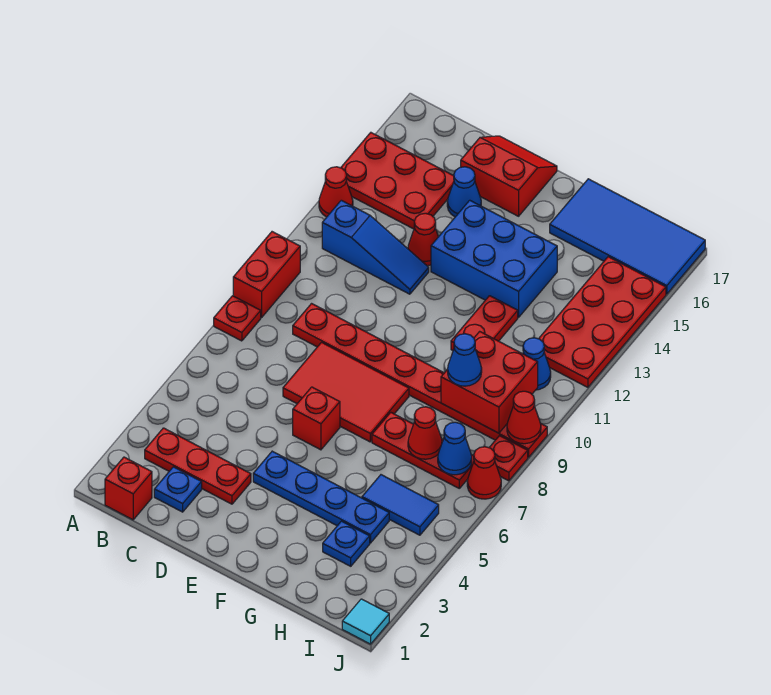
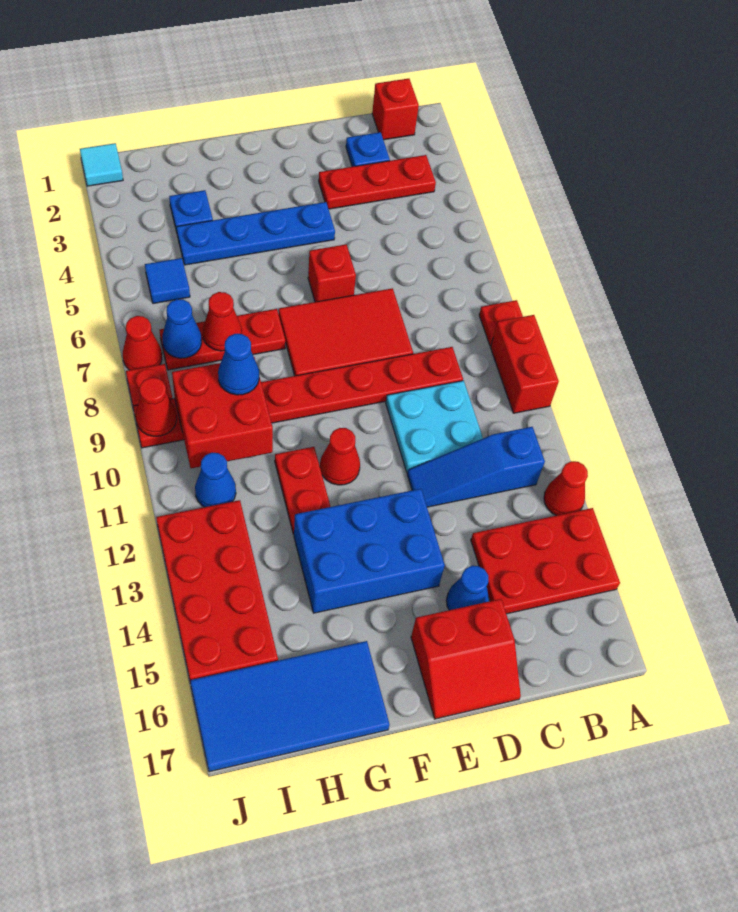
none -> cyan plate C10:D11 level 1
red cone D13 level 1 -> red cone F11 level 1
blue tile H5:I5 level 1 -> blue tile I5 level 1

